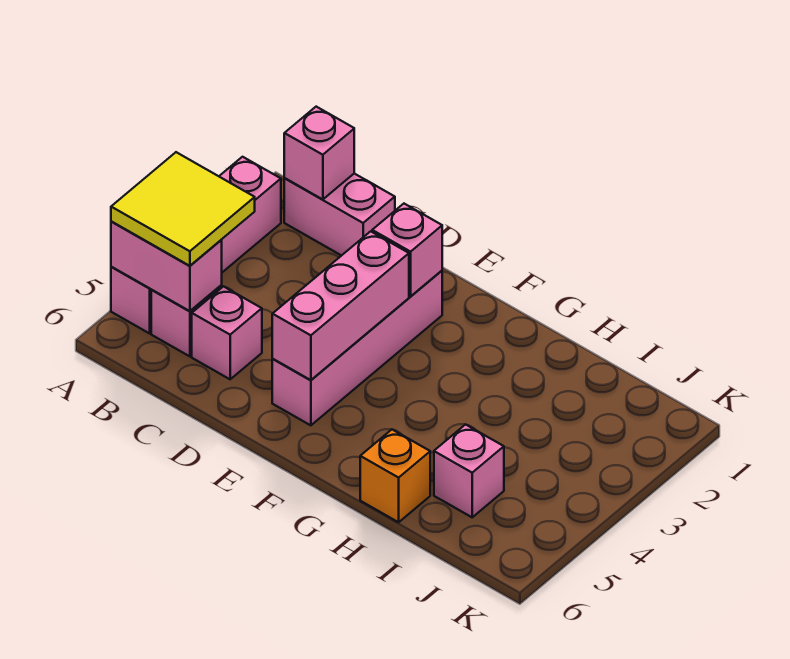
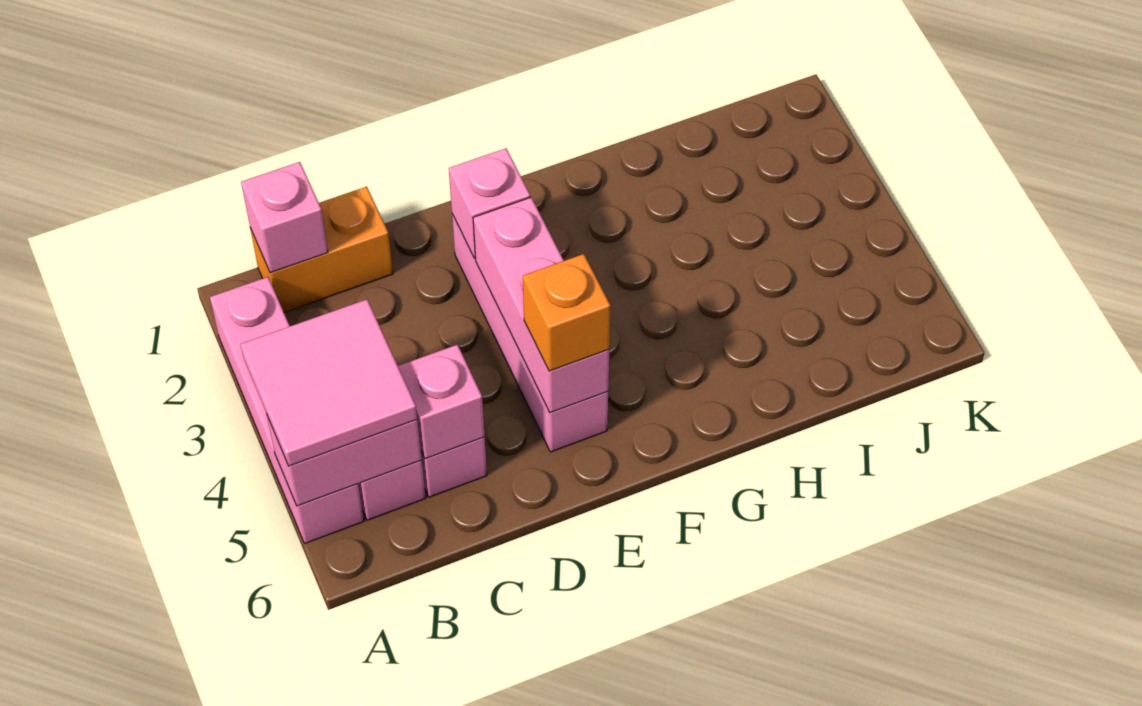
yellow tile A4:B5 level 3 -> pink tile A4:B5 level 3
pink brick B1:C1 level 1 -> orange brick B1:C1 level 1
orange brick H6 level 1 -> orange brick E5 level 3
pink brick I5 level 1 -> pink brick C5 level 2

